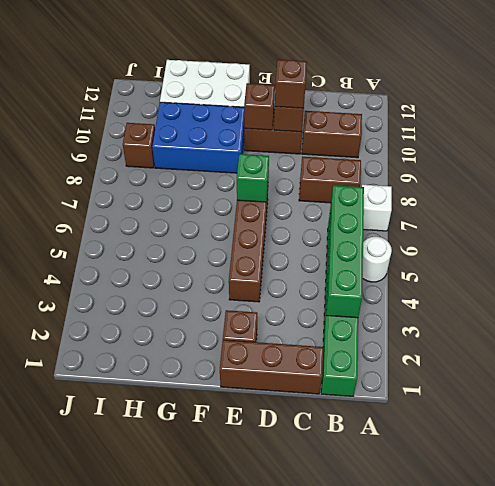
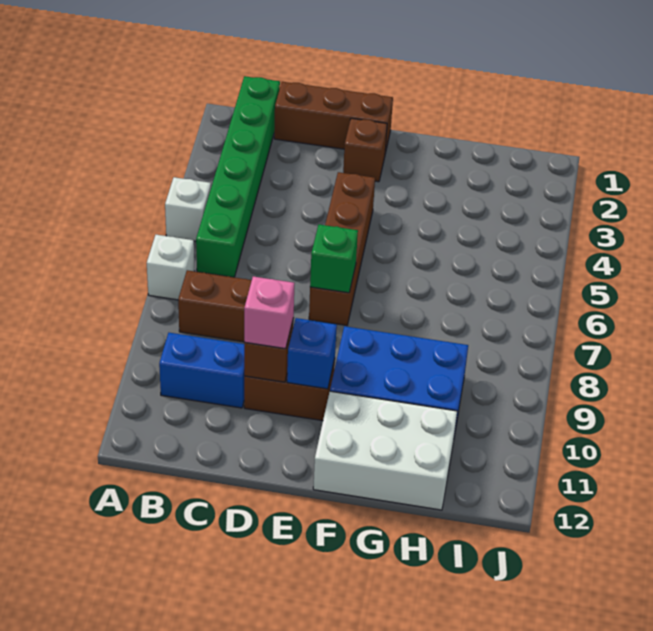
white round brick A5 level 1 -> white brick A5 level 1
green brick B3:B6 level 2 -> none
brown brick B10:C10 level 1 -> blue brick B10:C10 level 1
brown brick D10 level 3 -> pink brick D10 level 3
brown brick E10 level 2 -> blue brick E10 level 2
brown brick I9 level 1 -> none

